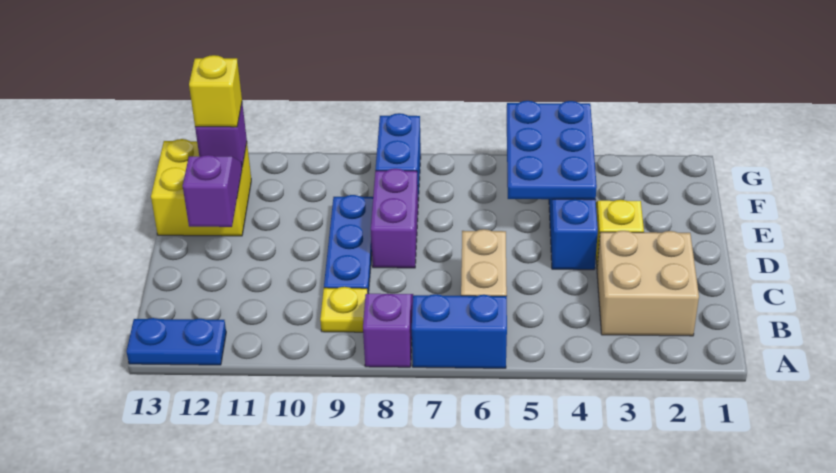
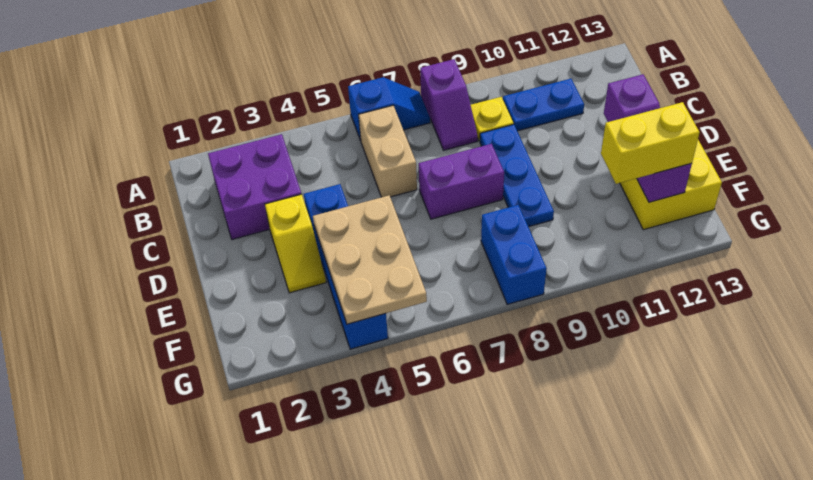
blue brick A6:A7 level 1 -> blue slope A6:A7 level 1 top 6
blue plate A12:A13 level 1 -> blue plate B10:B11 level 1
tan brick B2:C3 level 1 -> purple brick B2:C3 level 1
purple brick D8:E8 level 1 -> purple brick D7:D8 level 1
blue plate E4:G5 level 2 -> tan plate E4:G5 level 2
yellow brick F12 level 3 -> yellow brick F11:F12 level 3

